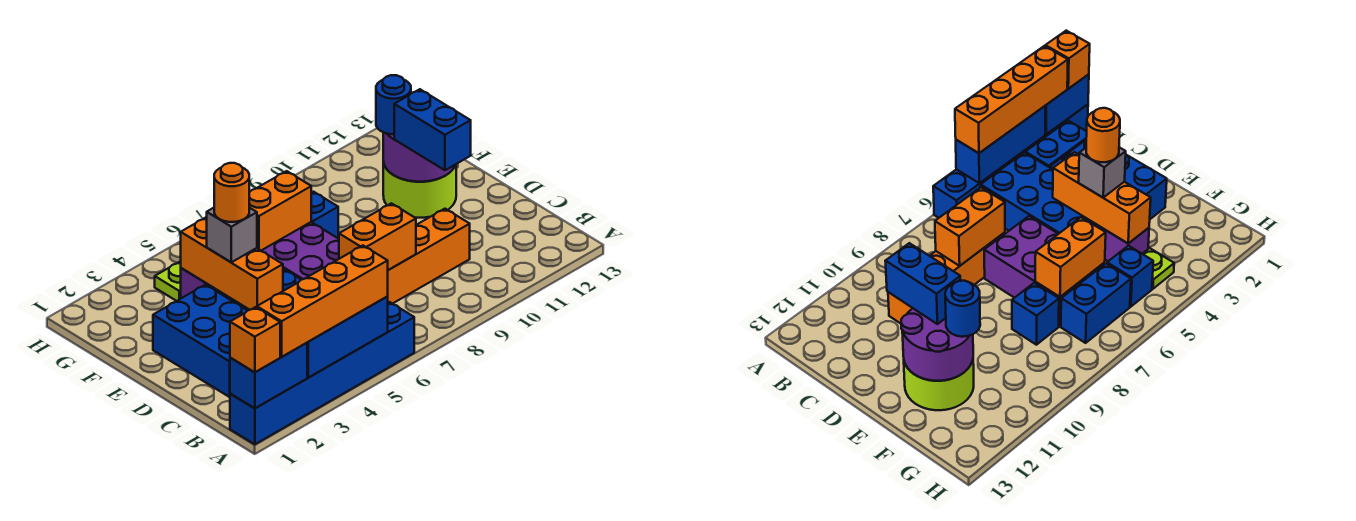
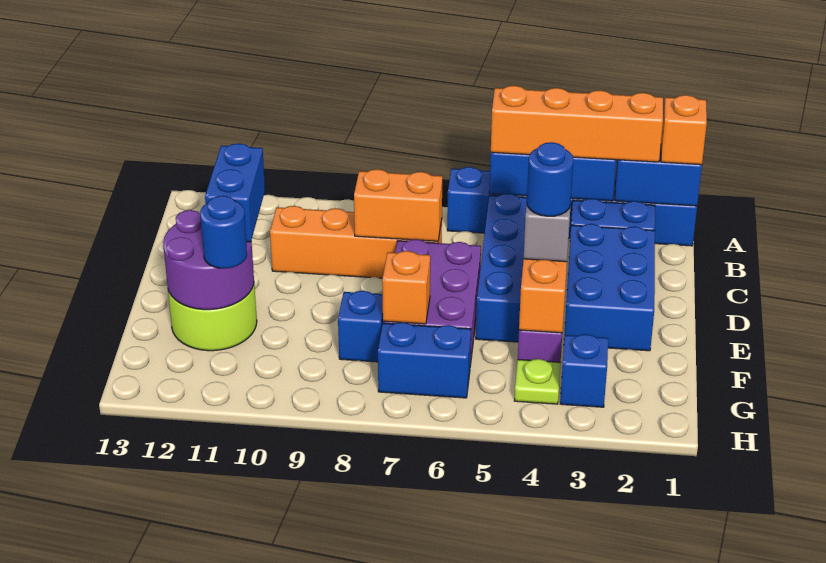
orange round brick E4 level 4 -> blue round brick E4 level 4
orange brick F6:F7 level 2 -> orange brick F7 level 2
blue brick G5 level 1 -> blue brick G3 level 1

